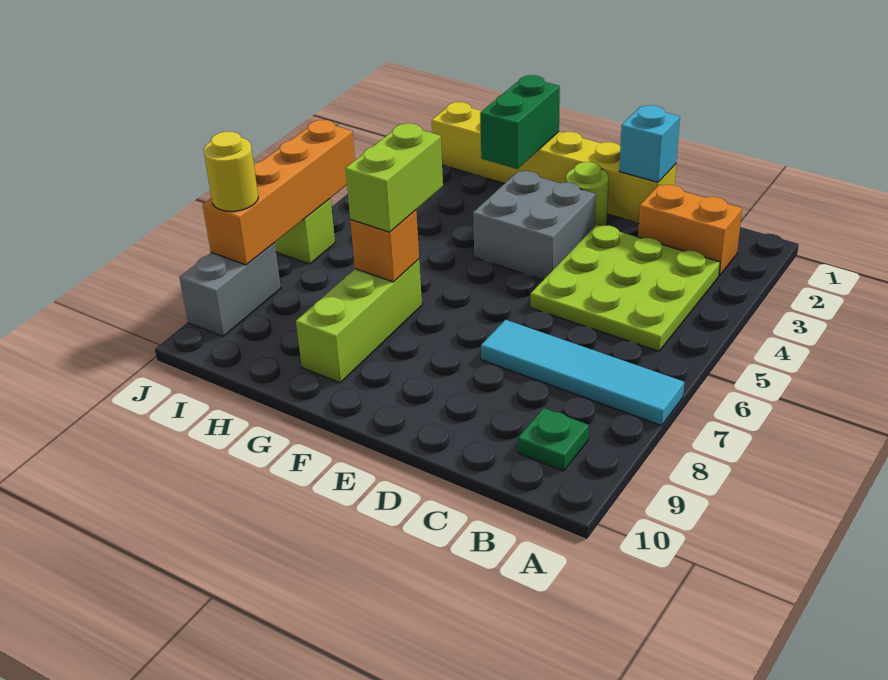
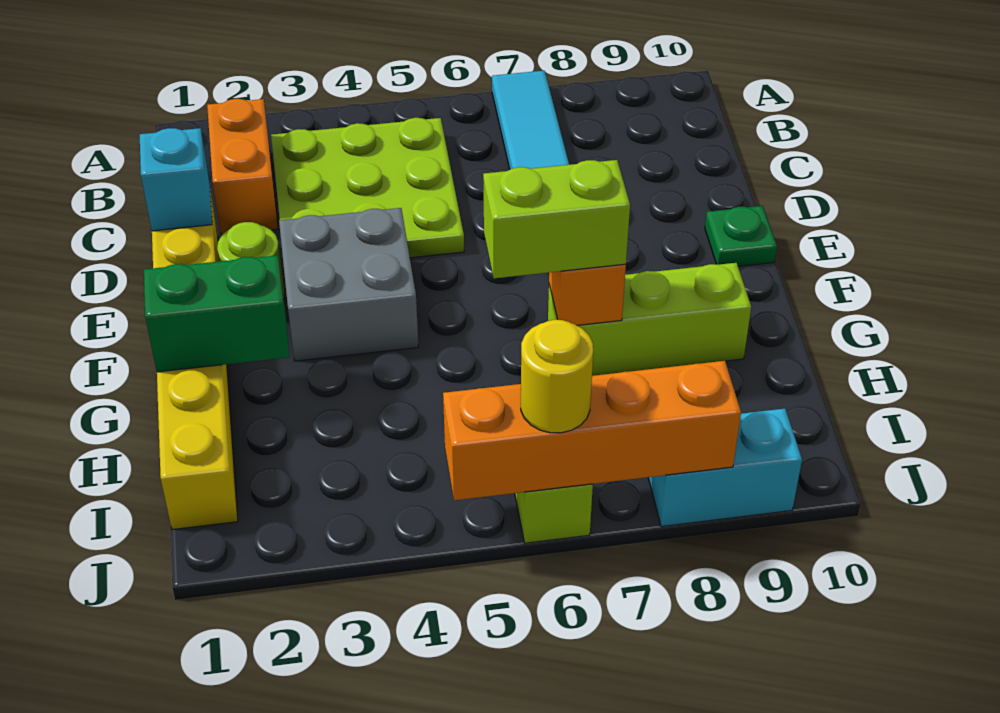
green plate B9 level 1 -> green plate E10 level 1
grey brick J8:J9 level 1 -> cyan brick J8:J9 level 1
yellow round brick J8 level 3 -> yellow round brick J6 level 3

